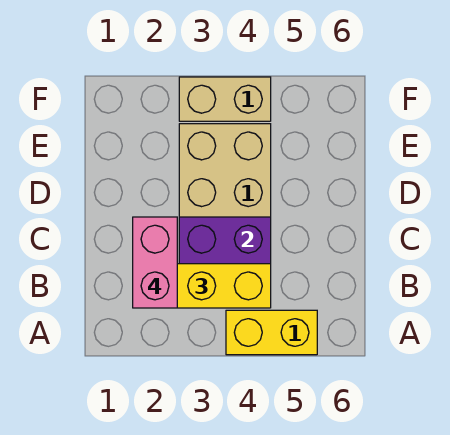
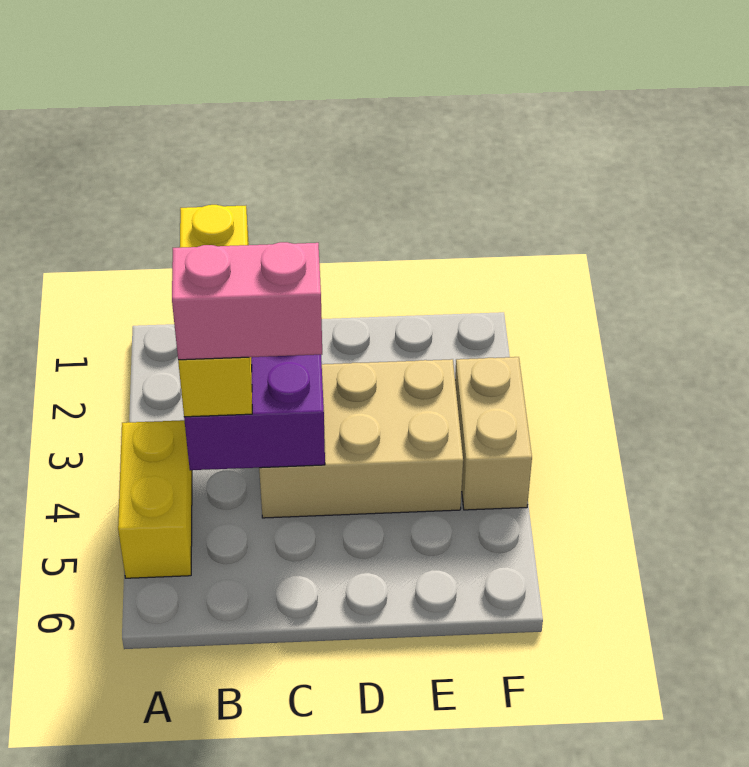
pink brick B2:C2 level 4 -> pink brick B4:C4 level 4

